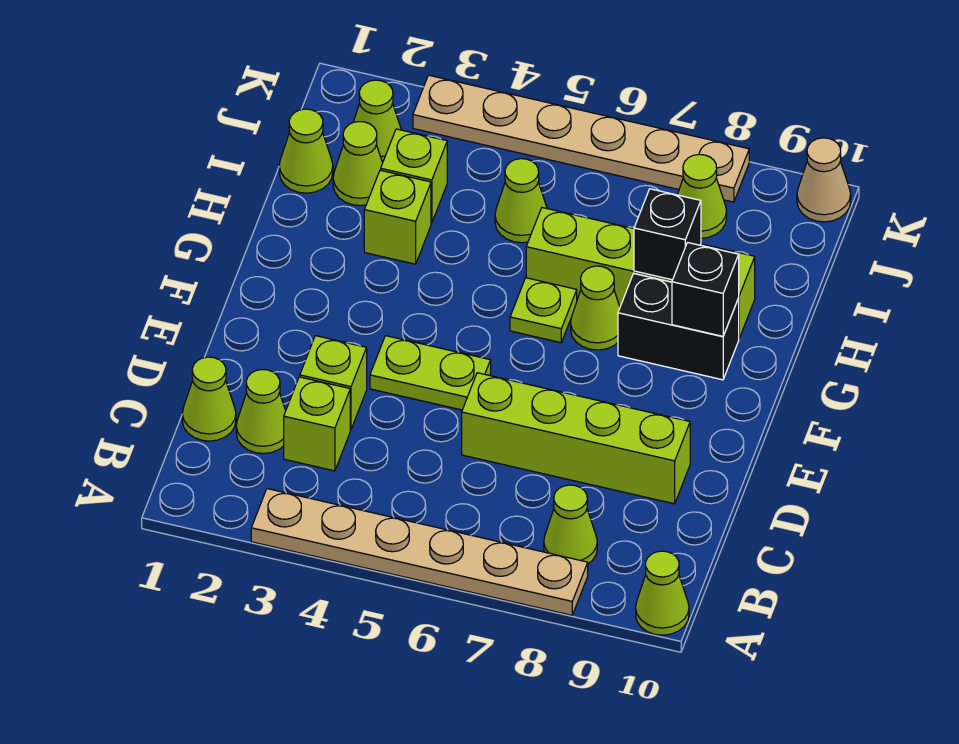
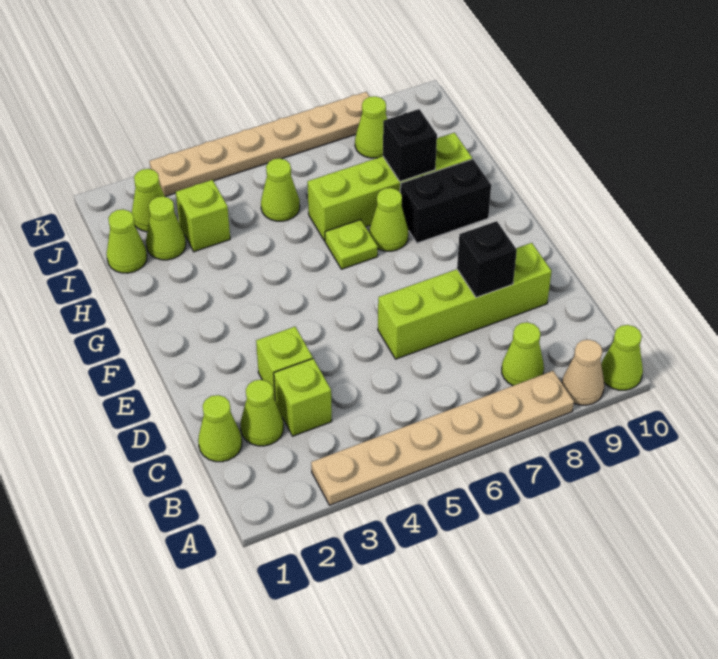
lime plate E4:E5 level 1 -> none
black brick G9 level 2 -> black brick D8 level 2
lime brick H3 level 1 -> none
tan cone K10 level 1 -> tan cone A9 level 1

